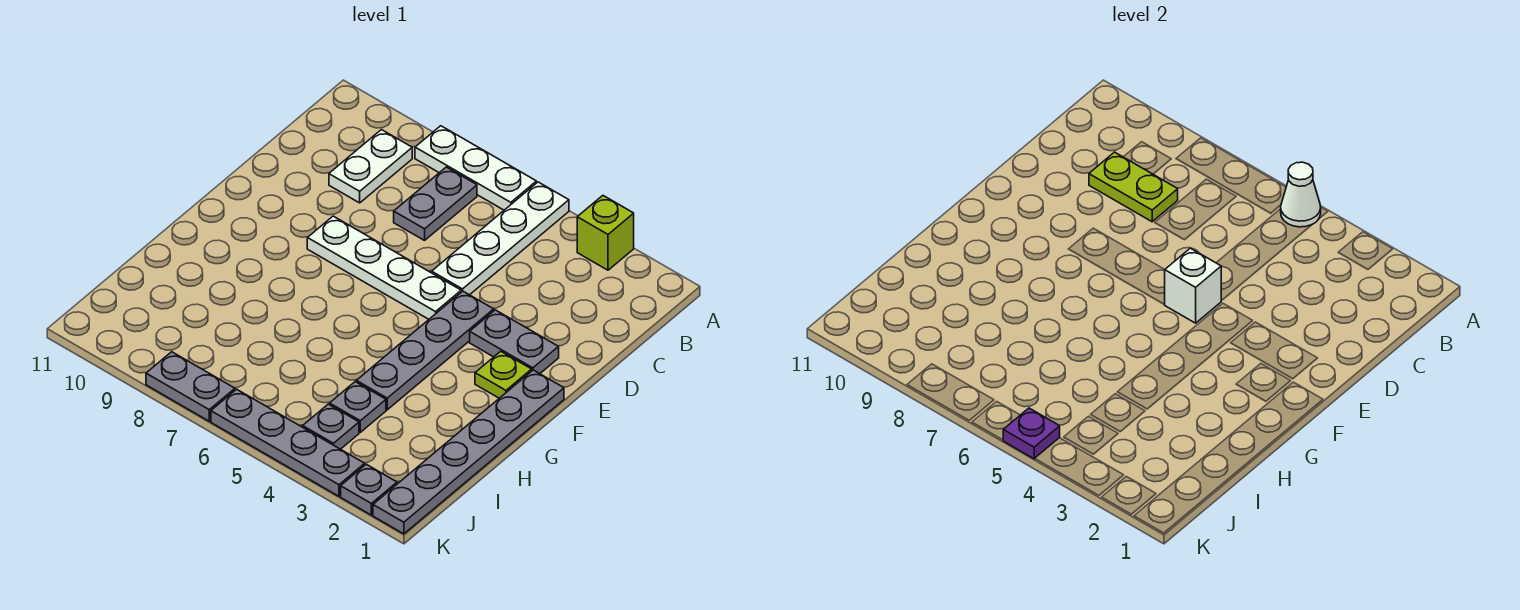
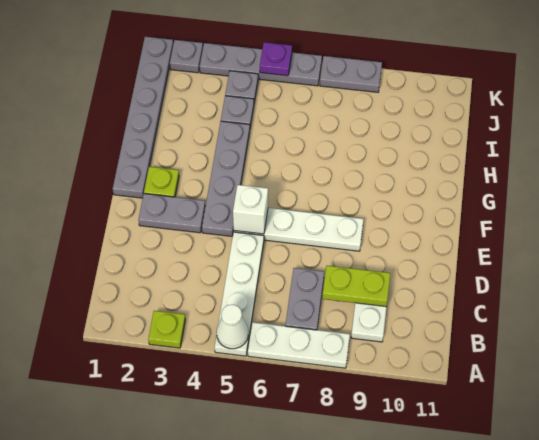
lime brick A3 level 1 -> lime plate A3 level 1

